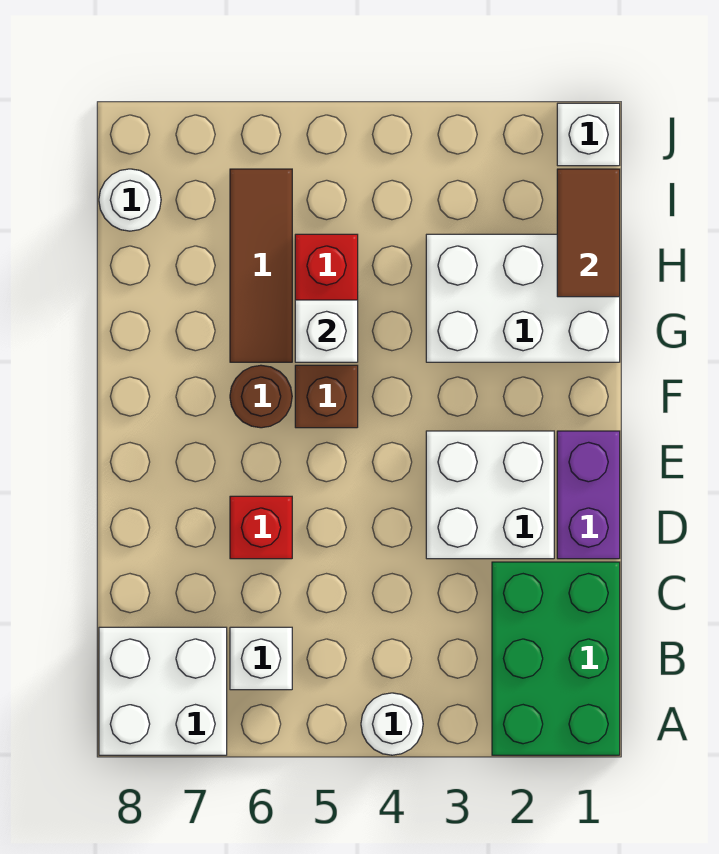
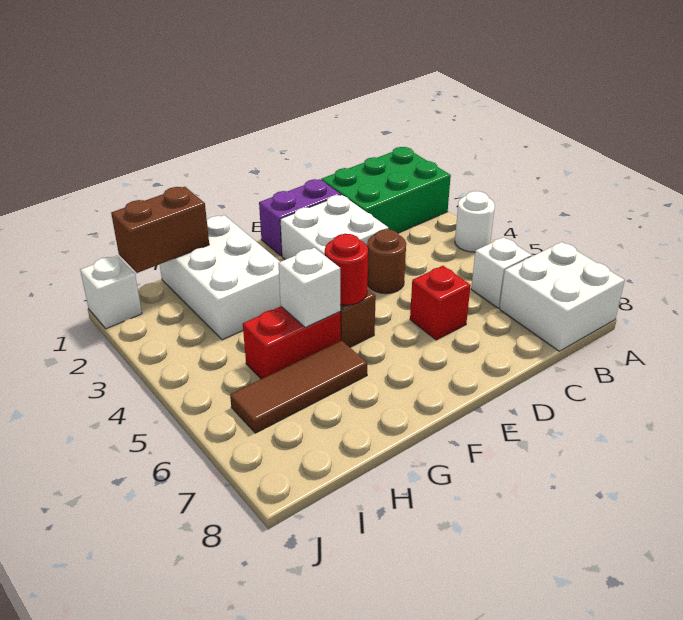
none -> red round brick F5 level 2
brown round brick F6 level 1 -> brown round brick D4 level 1
brown tile H1:I1 level 2 -> brown brick H1:I1 level 2
white round brick I8 level 1 -> none

